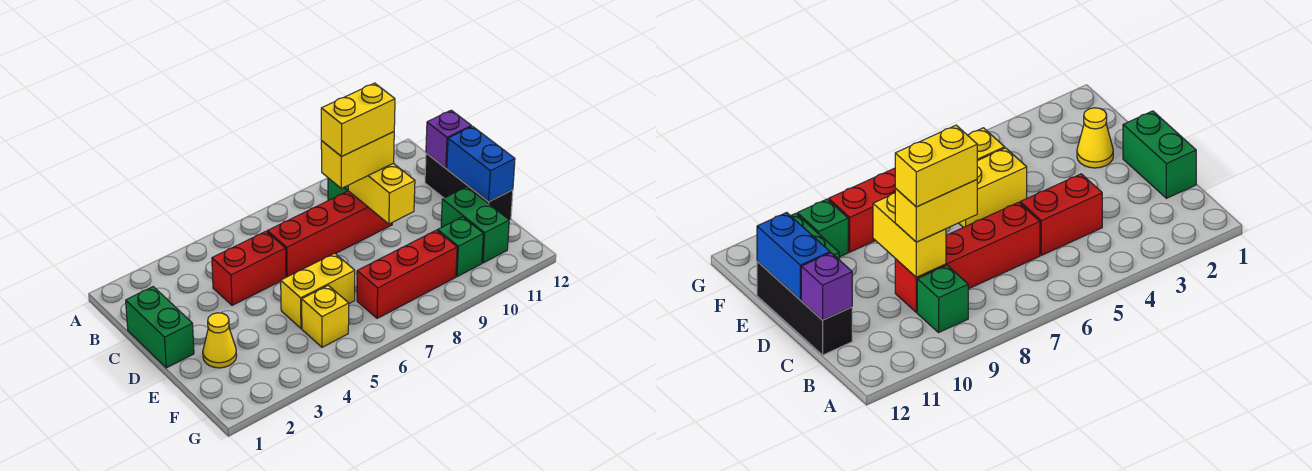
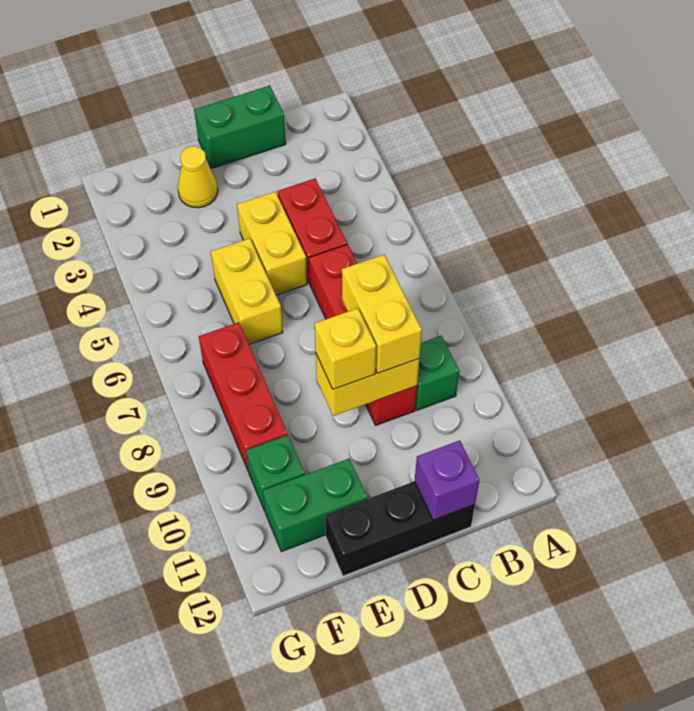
yellow brick C8:C9 level 4 -> yellow brick D4:D5 level 1
blue brick D12:E12 level 2 -> none
yellow brick F5 level 1 -> yellow brick D9 level 3

